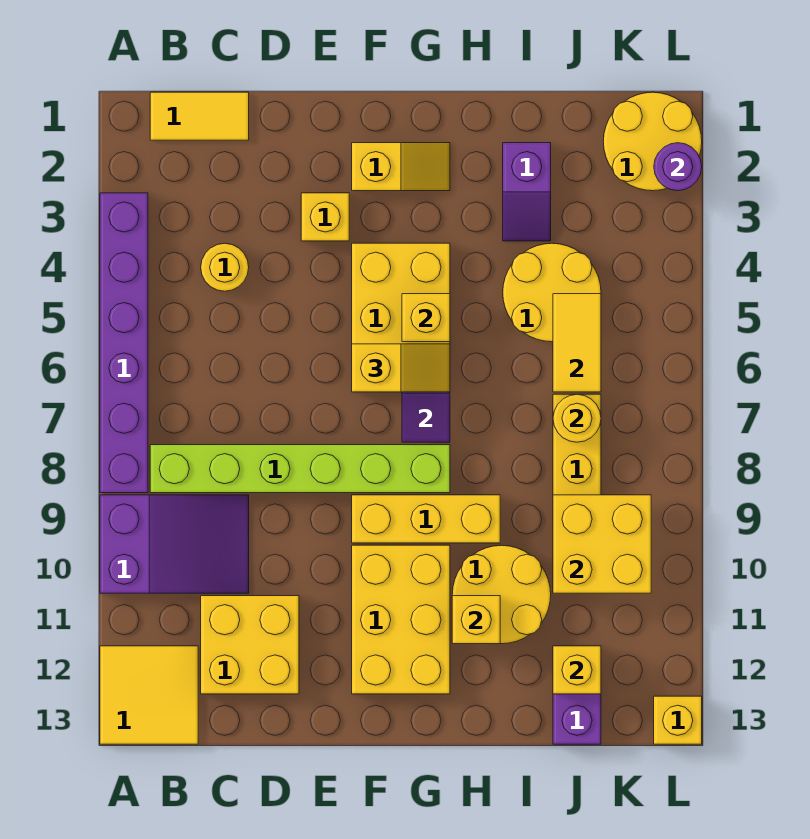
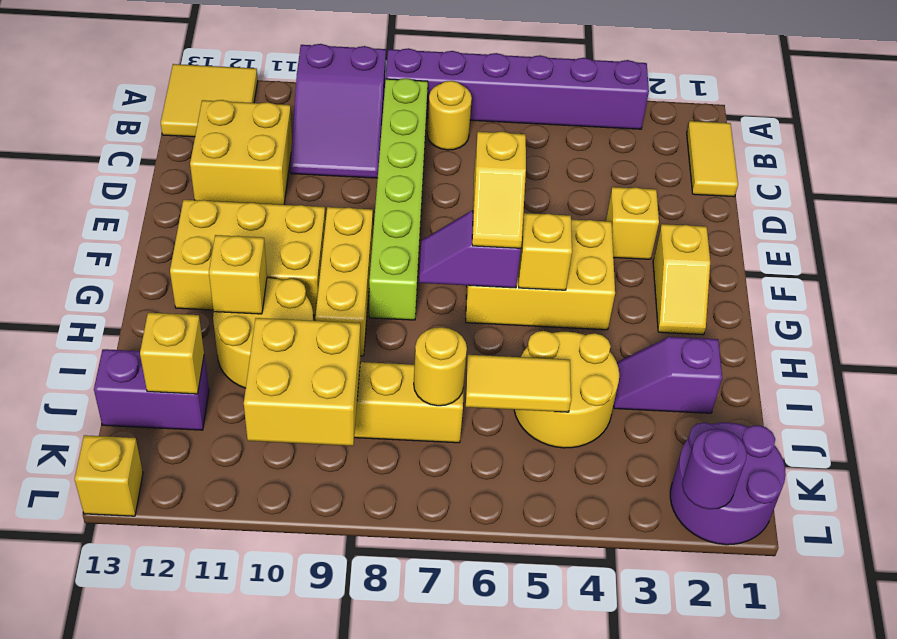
yellow round brick C4 level 1 -> yellow round brick B7 level 1
yellow round brick K1:L2 level 1 -> purple round brick K1:L2 level 1

